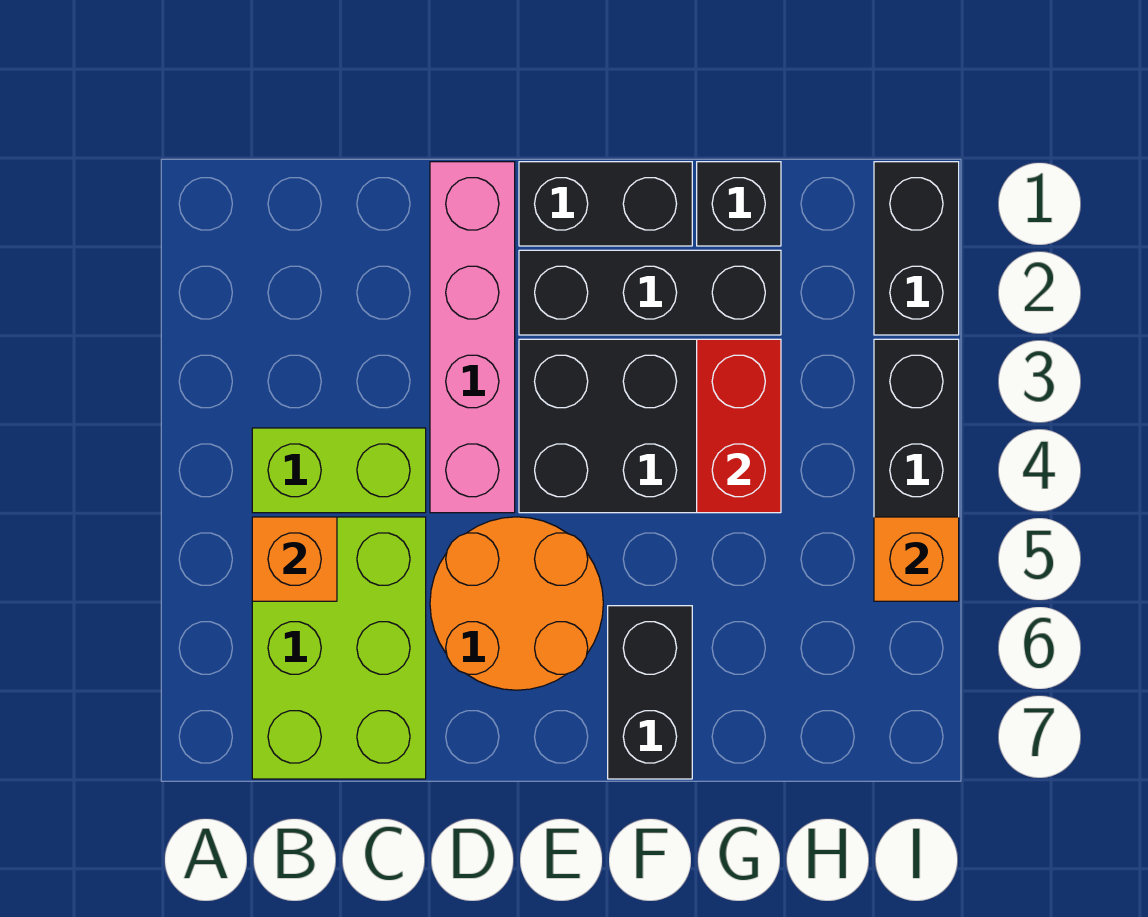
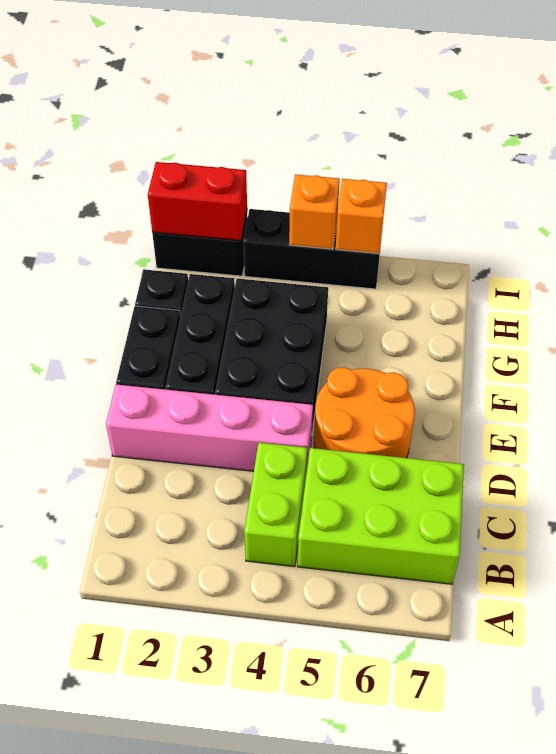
orange brick B5 level 2 -> orange brick I4 level 2
black brick F6:F7 level 1 -> none
red brick G3:G4 level 2 -> red brick I1:I2 level 2

